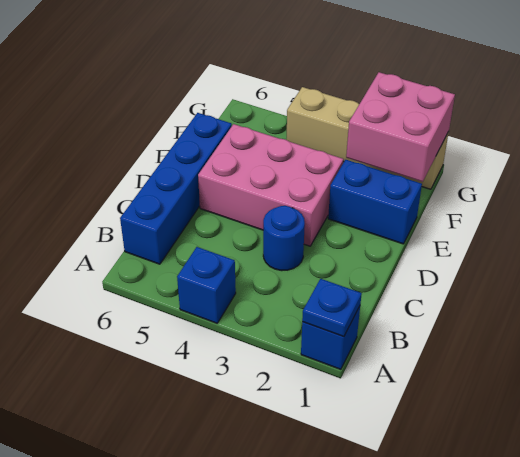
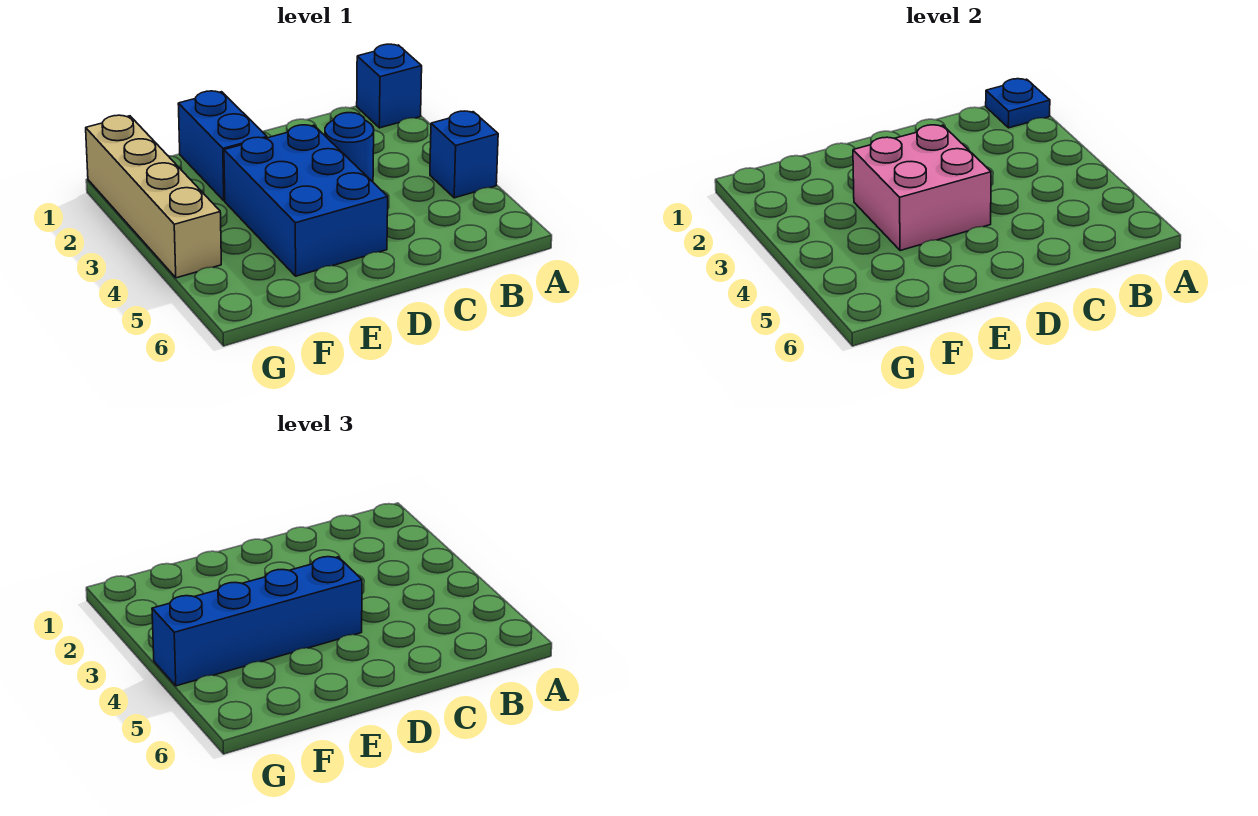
blue brick B6:E6 level 1 -> blue brick D4:G4 level 3
pink brick D3:E5 level 1 -> blue brick D3:E5 level 1
pink brick F1:G2 level 2 -> pink brick D3:E4 level 2

